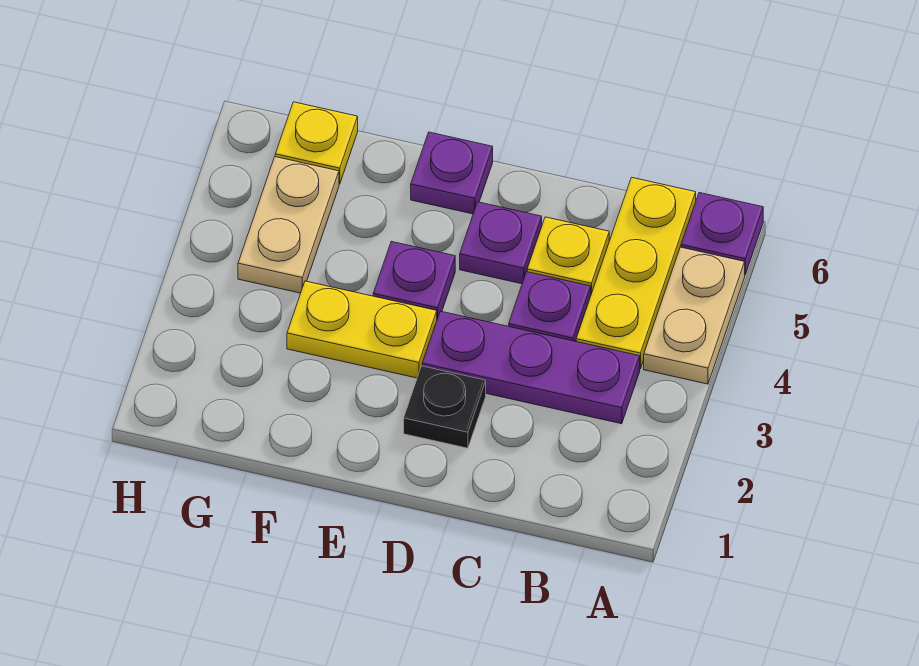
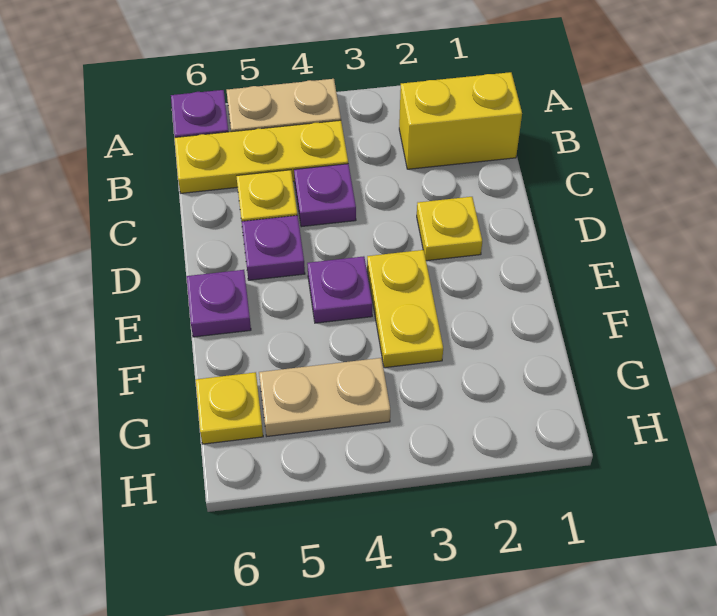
none -> yellow brick B1:B2 level 1
purple plate B3:D3 level 1 -> none
black plate D2 level 1 -> yellow plate D2 level 1

